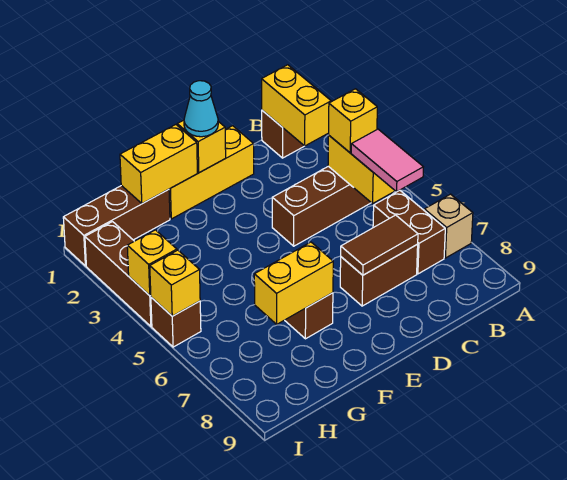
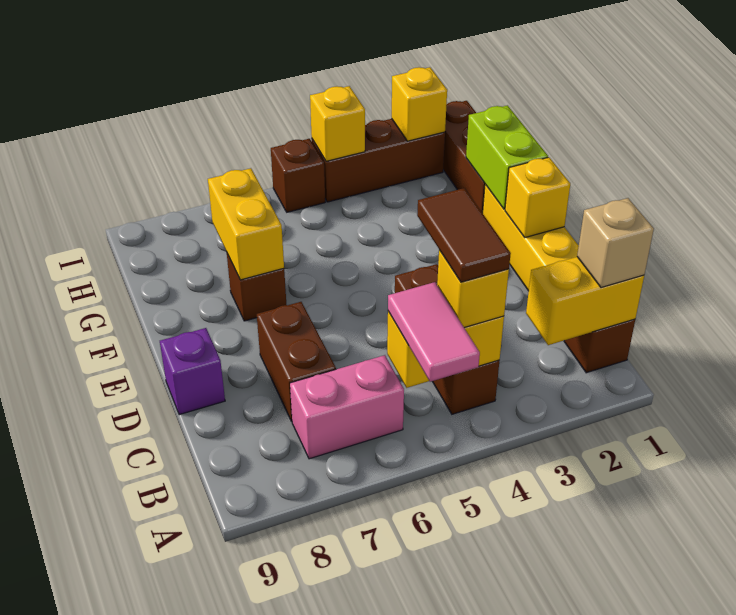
tan brick A7 level 1 -> tan brick B1 level 3
pink tile B5:B6 level 3 -> pink tile A5:B5 level 3
brown brick B6:B7 level 1 -> pink brick B6:B7 level 1
brown tile C7:D7 level 2 -> brown tile B4:C4 level 4
none -> purple brick D9 level 1
cyan cone E1 level 3 -> none
yellow brick F1:G1 level 2 -> lime brick F1:G1 level 2
yellow brick I5 level 2 -> yellow brick I2 level 2

